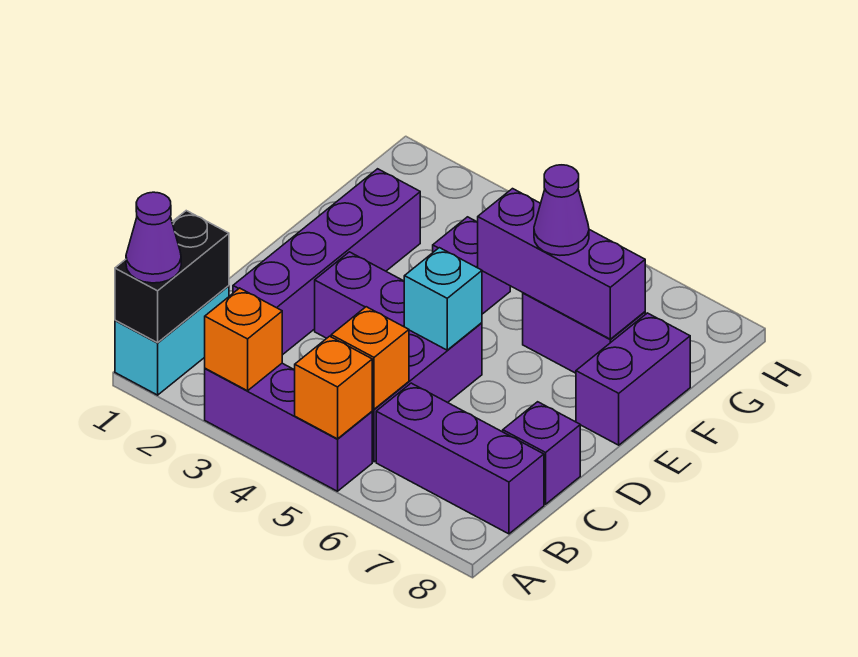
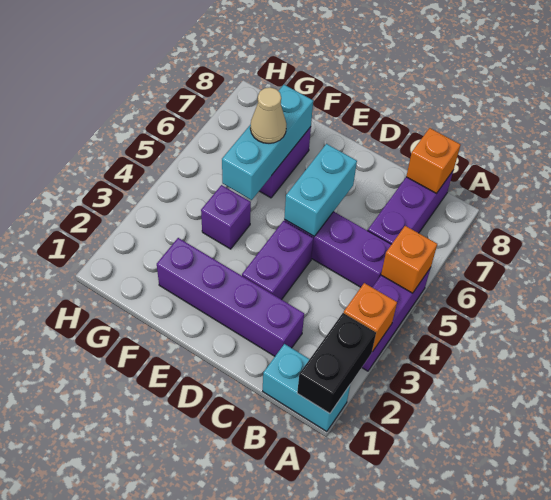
black brick A1:B1 level 2 -> black brick A1:A2 level 2
purple cone A1 level 3 -> none
orange brick B5 level 2 -> orange brick B8 level 2
purple brick C8 level 1 -> none
cyan brick D5 level 2 -> cyan brick D5:D6 level 2
purple brick E8:F8 level 1 -> none
purple brick F5:F7 level 2 -> cyan brick F5:F7 level 2
purple cone F6 level 3 -> tan cone F6 level 3

